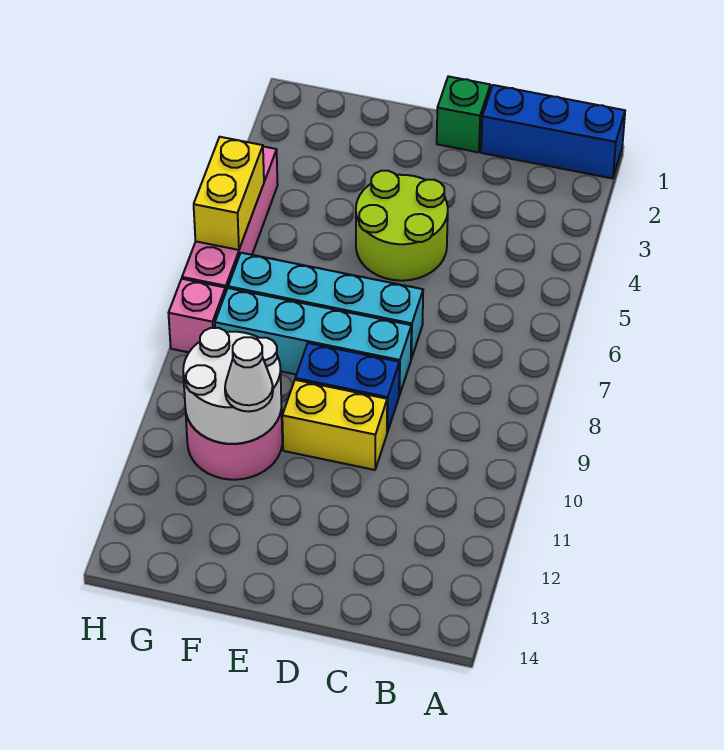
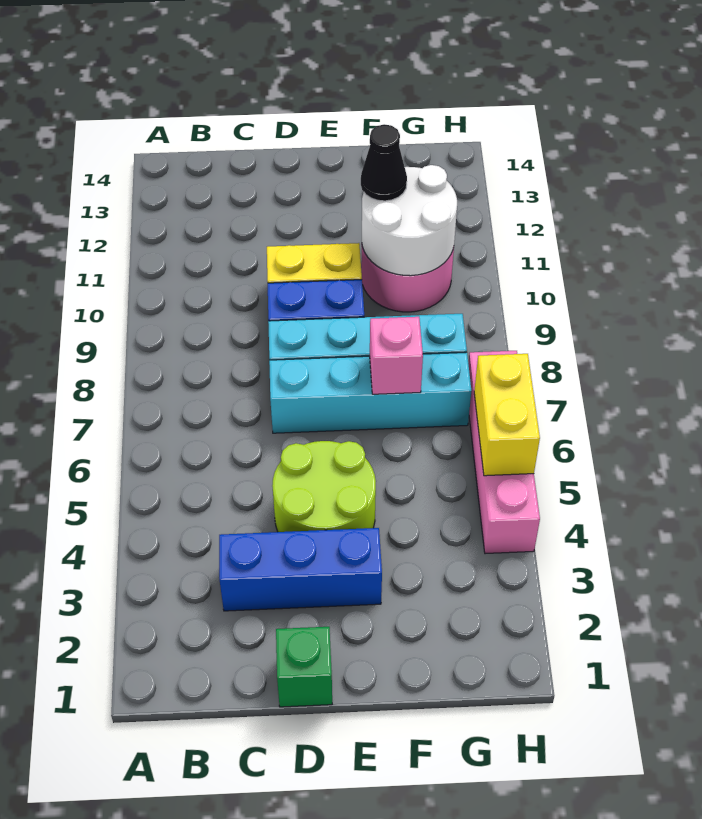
blue brick A1:C1 level 1 -> blue brick C3:E3 level 1
white cone F11 level 3 -> black cone F11 level 3
pink brick H8 level 1 -> pink brick F7 level 2

